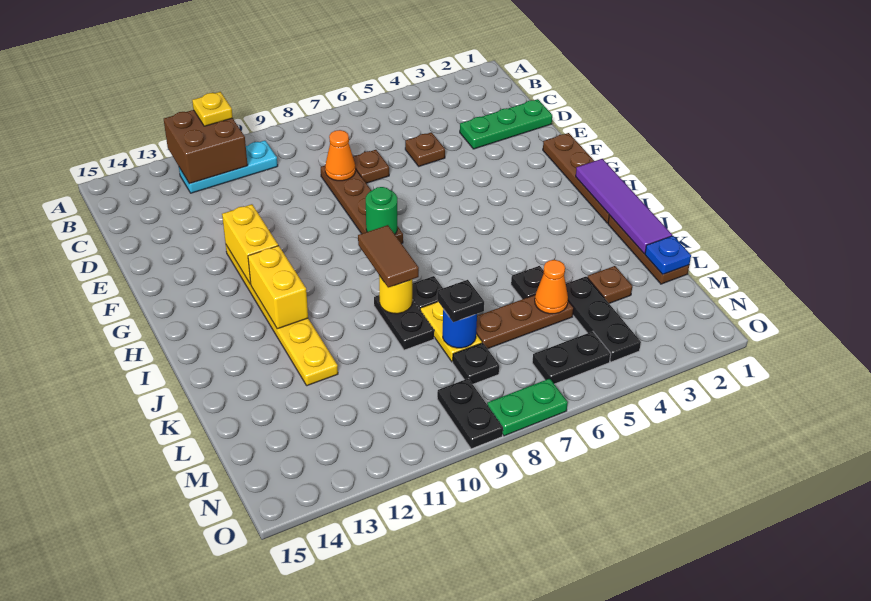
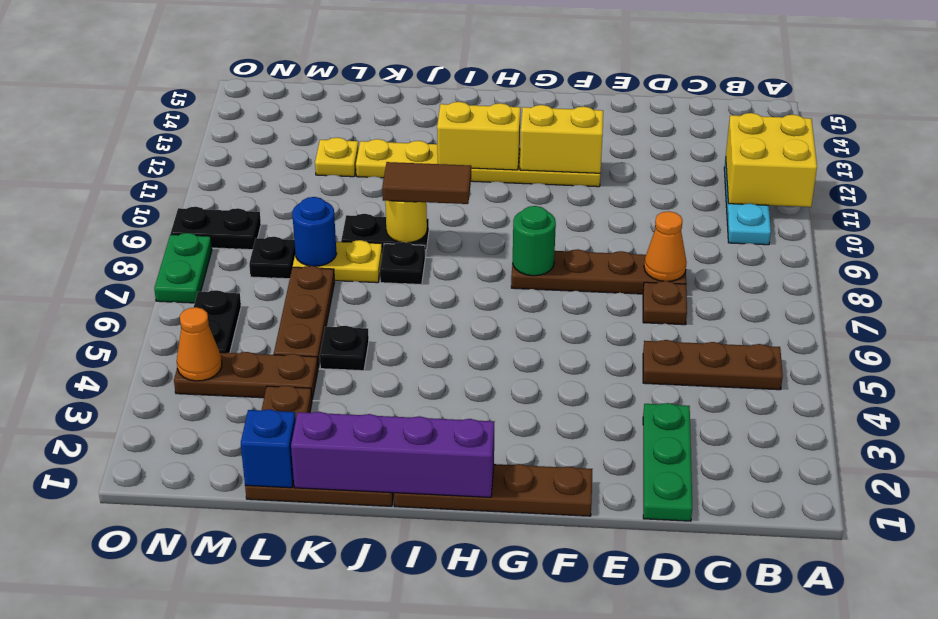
brown brick A11:B12 level 2 -> yellow brick A11:B12 level 2
yellow plate A11 level 3 -> yellow plate L12 level 1
brown plate D5 level 1 -> brown plate B5:D5 level 1
purple tile H1:K1 level 2 -> purple brick H1:K1 level 2
blue plate L1 level 2 -> blue brick L1 level 2
black plate L4:N4 level 1 -> brown plate L4:N4 level 1
orange cone L5 level 2 -> orange cone N4 level 2
black plate L8 level 3 -> none

